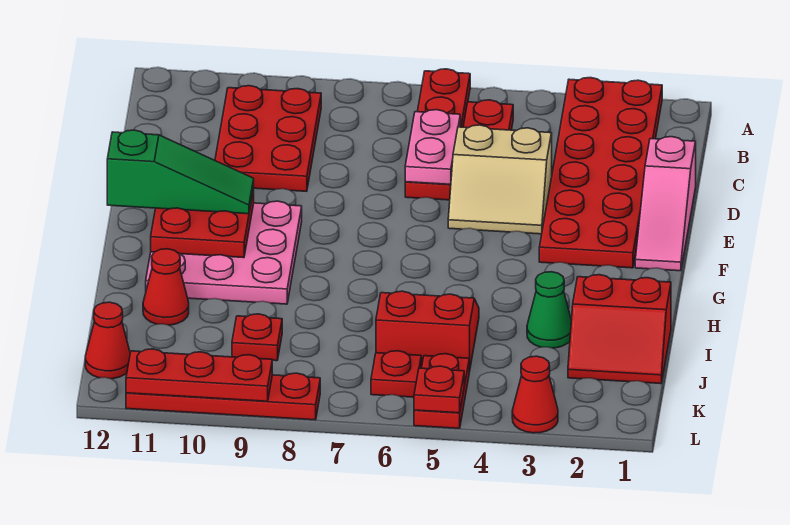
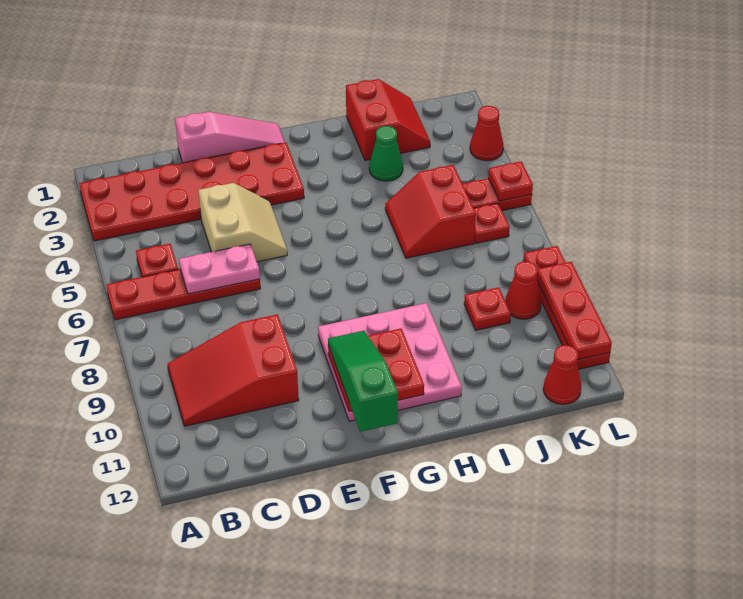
red plate B9:D10 level 1 -> red slope B9:D10 level 1 top D
red cone I11 level 1 -> red cone K9 level 1

